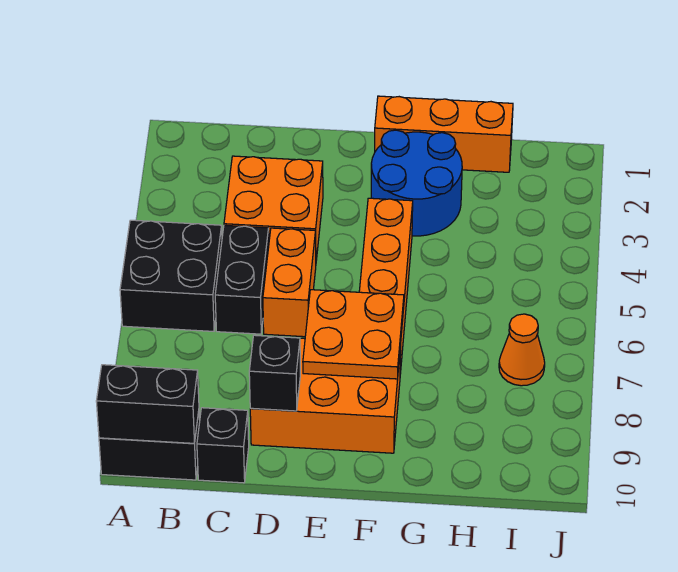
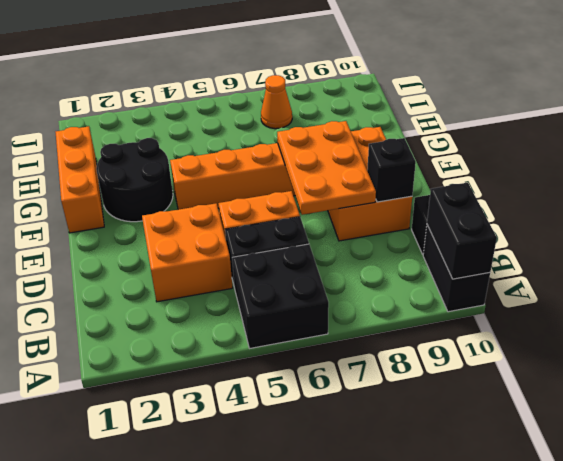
orange plate E7:F8 level 2 -> orange plate D7:F8 level 2
blue round brick F2:G3 level 1 -> black round brick F2:G3 level 1

